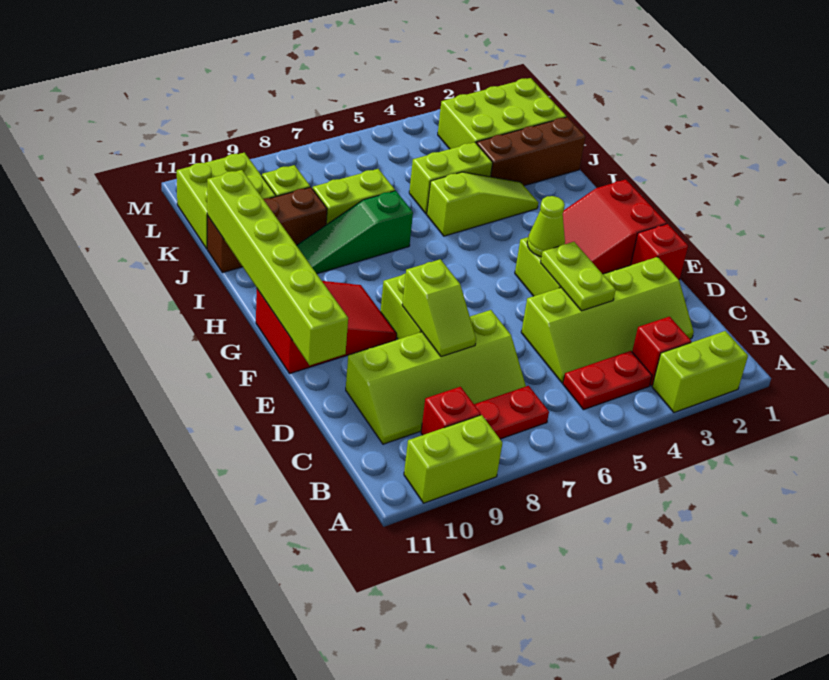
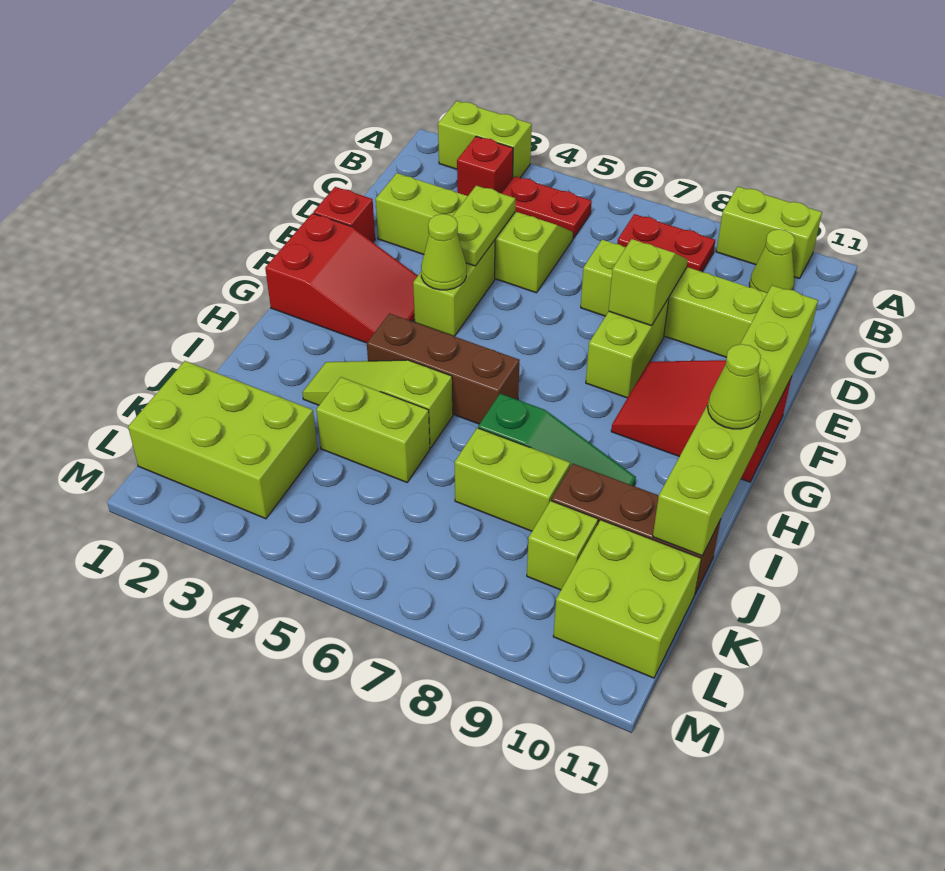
red brick B9 level 1 -> none
none -> lime cone B10 level 1
none -> lime cone H11 level 3
brown brick J1:J3 level 1 -> brown brick H4:H6 level 1

